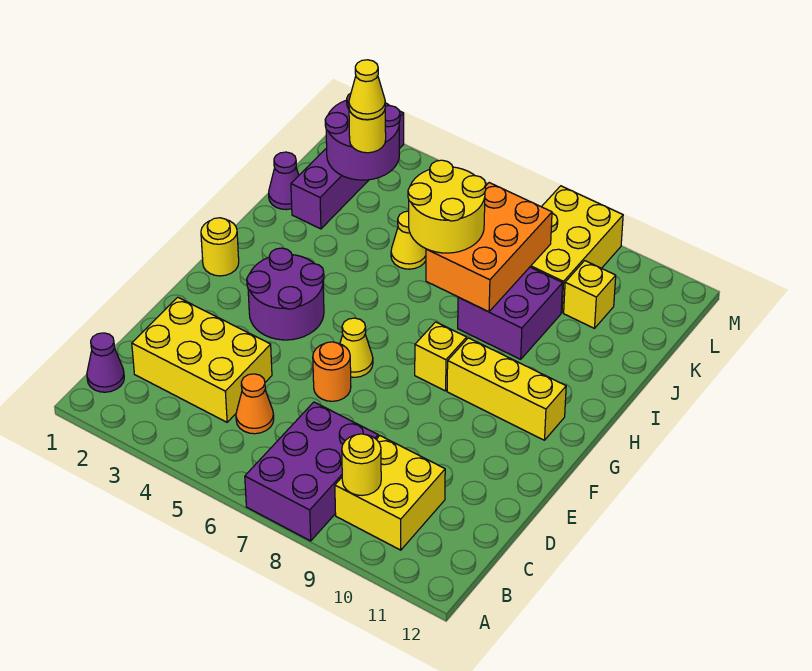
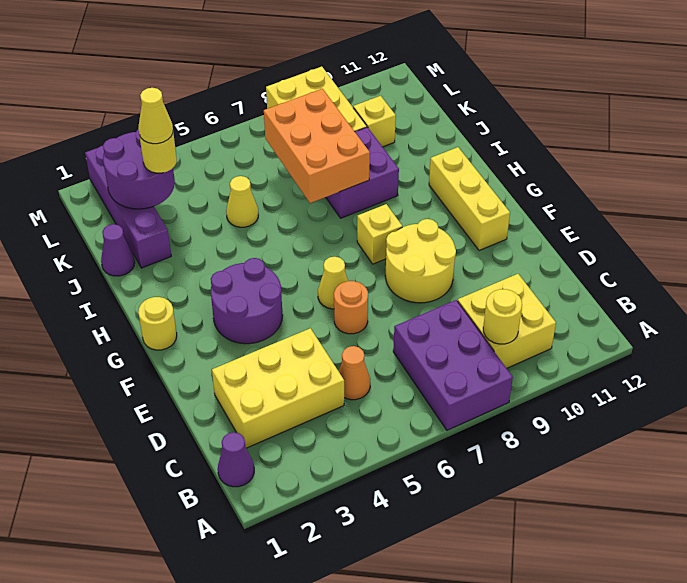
yellow brick G9:G11 level 1 -> yellow brick F11:H11 level 1
yellow round brick I6:J7 level 3 -> yellow round brick E8:F9 level 1

